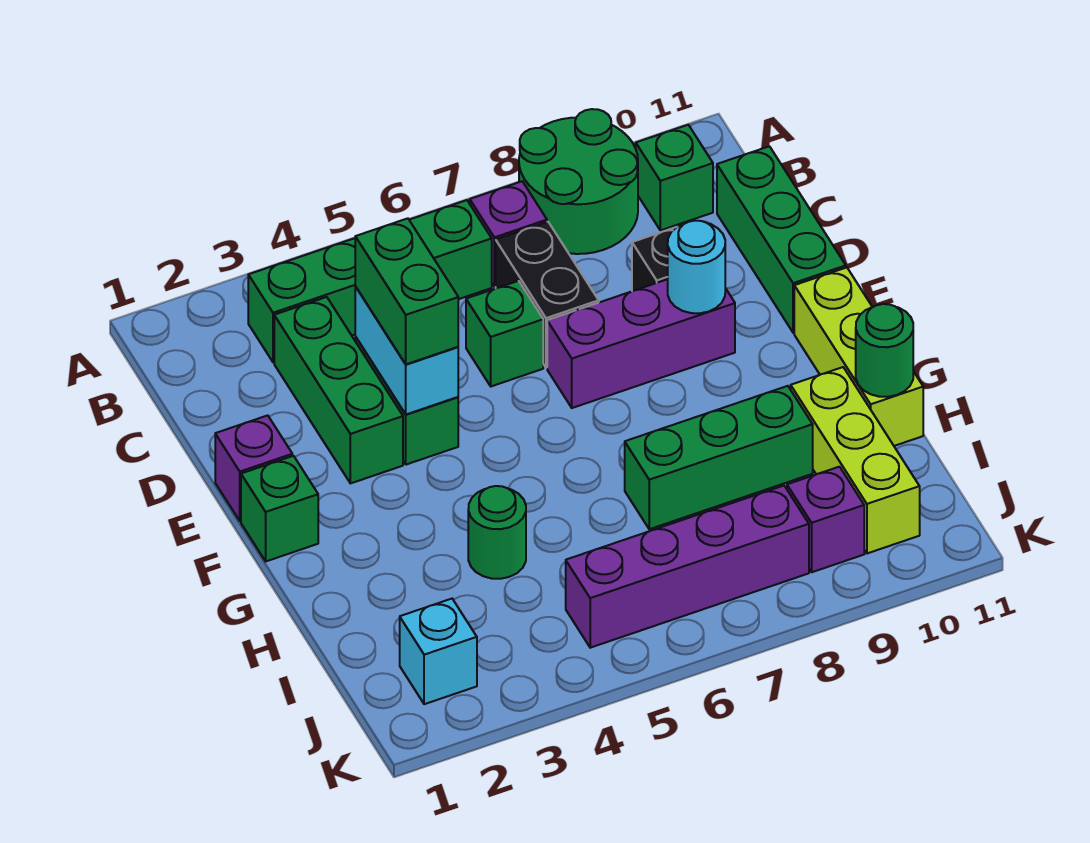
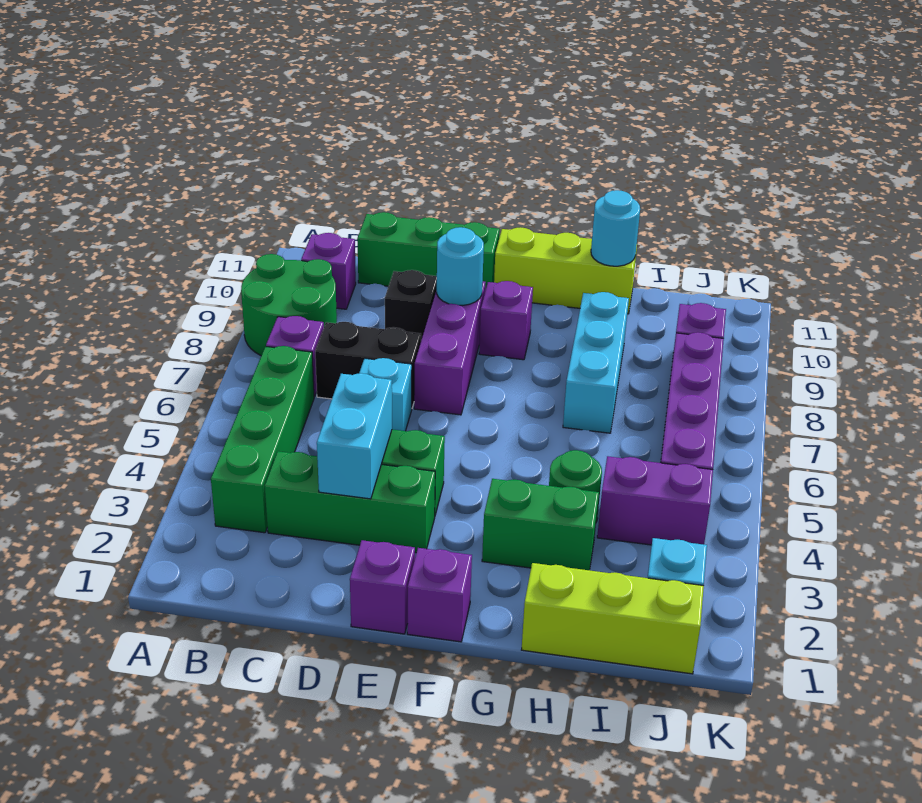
green brick B10 level 1 -> purple brick B10 level 1
cyan brick D4:E4 level 2 -> cyan brick D3:D4 level 2
green brick D4:E4 level 3 -> green brick G3:H3 level 1
green brick D6 level 1 -> cyan brick D6 level 1
green brick F1 level 1 -> purple brick F1 level 1
none -> purple brick F9 level 1
green brick H7:H9 level 1 -> cyan brick H7:H9 level 1
lime brick H10:J10 level 1 -> lime brick H1:J1 level 1
green round brick H11 level 2 -> cyan round brick H11 level 2
none -> purple brick I4:J4 level 1

